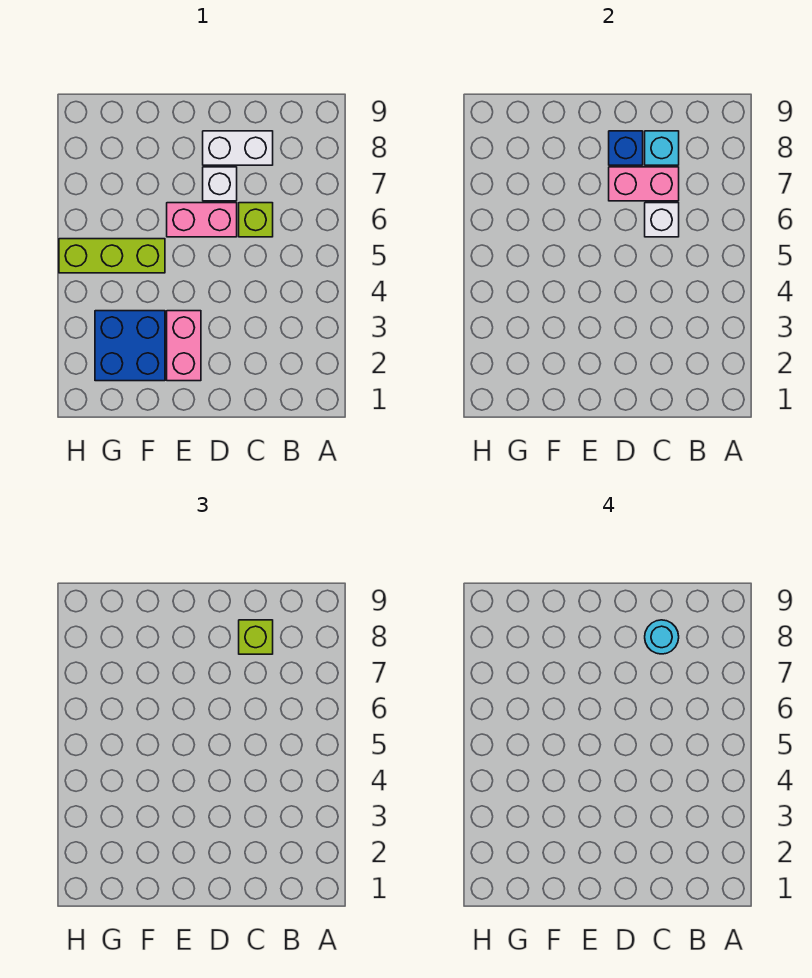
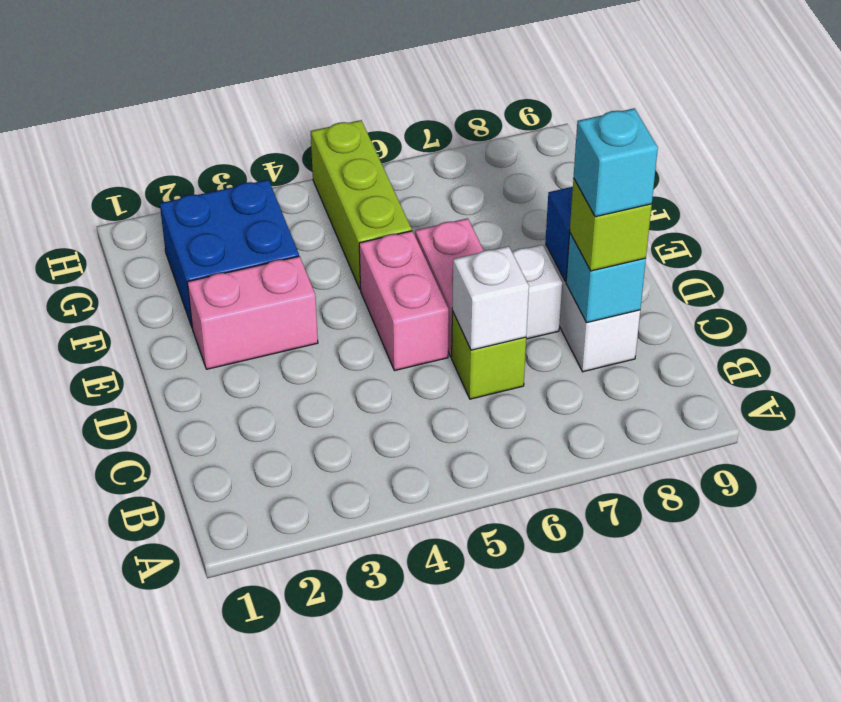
pink brick C7:D7 level 2 -> pink brick D5:E5 level 1
cyan round brick C8 level 4 -> cyan brick C8 level 4

